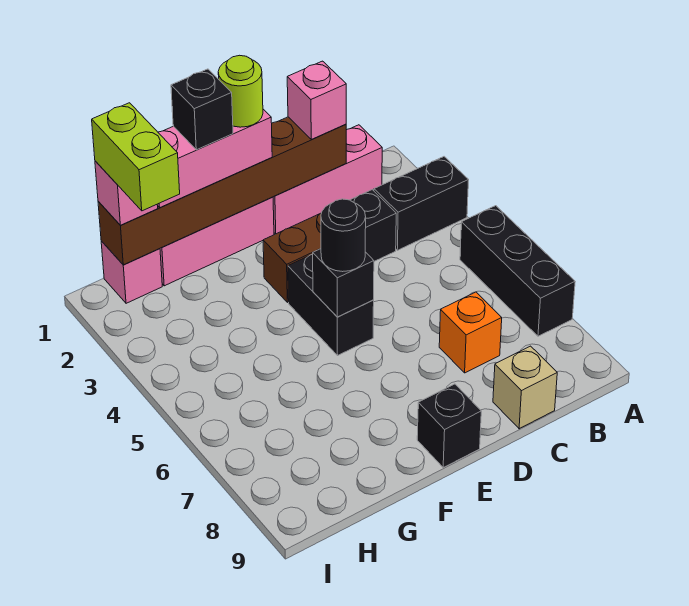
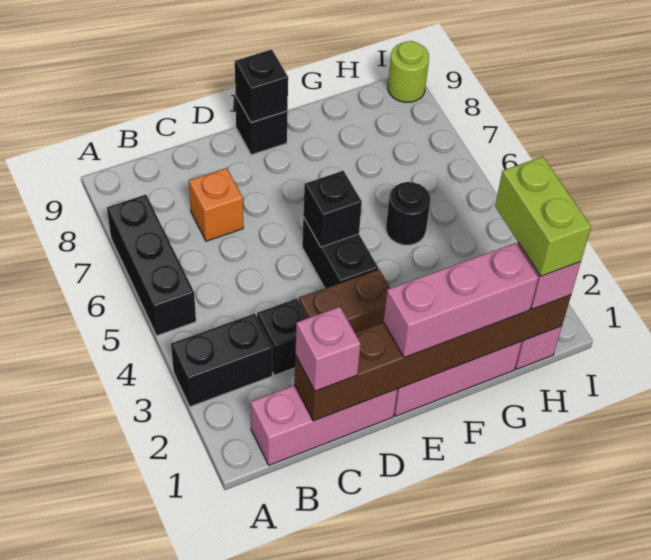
tan brick C9 level 1 -> none
lime round brick E1 level 4 -> lime round brick I9 level 1
black round brick E5 level 3 -> black round brick G5 level 1
black brick F1 level 4 -> black brick E9 level 2

